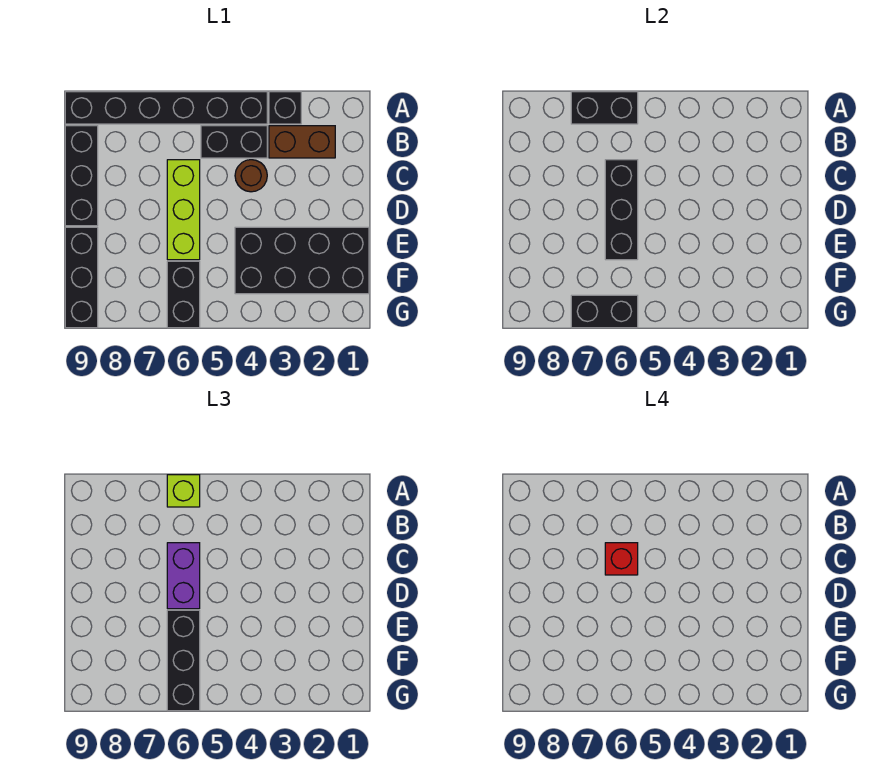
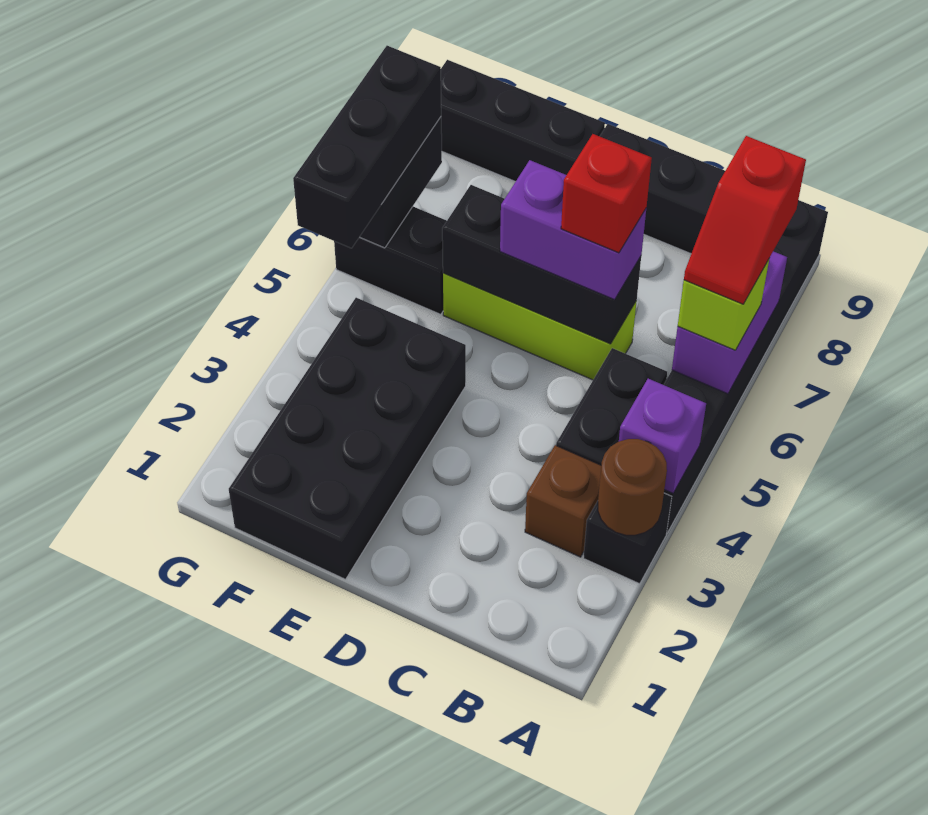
none -> purple brick A4 level 2
black brick A6:A7 level 2 -> purple brick A6:A7 level 2
none -> red slope A6:A7 level 4 top 7
brown brick B2:B3 level 1 -> brown brick B3 level 1
brown round brick C4 level 1 -> brown round brick A3 level 2
black brick E6:G6 level 3 -> black brick G5:G7 level 3

